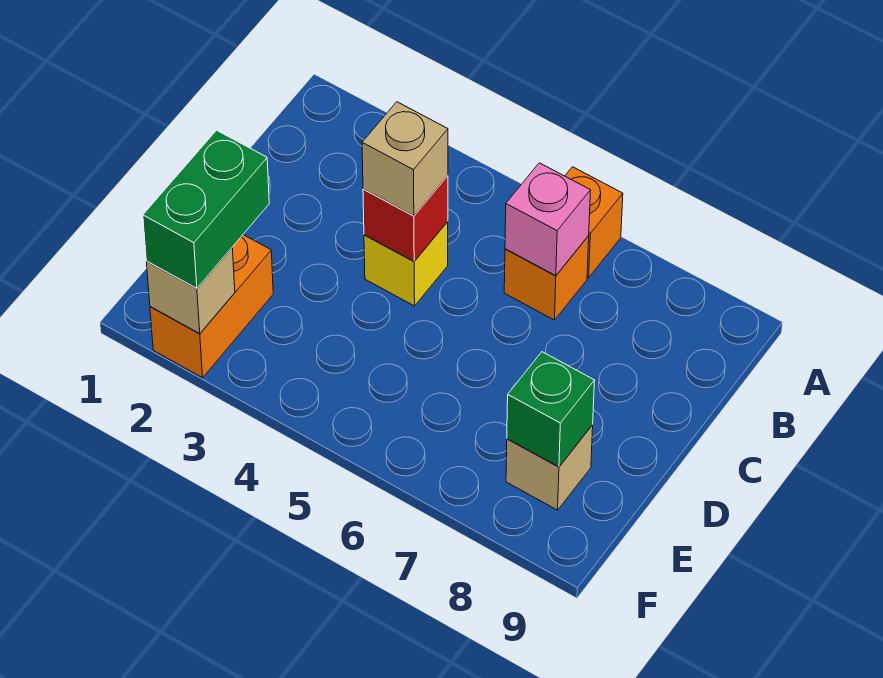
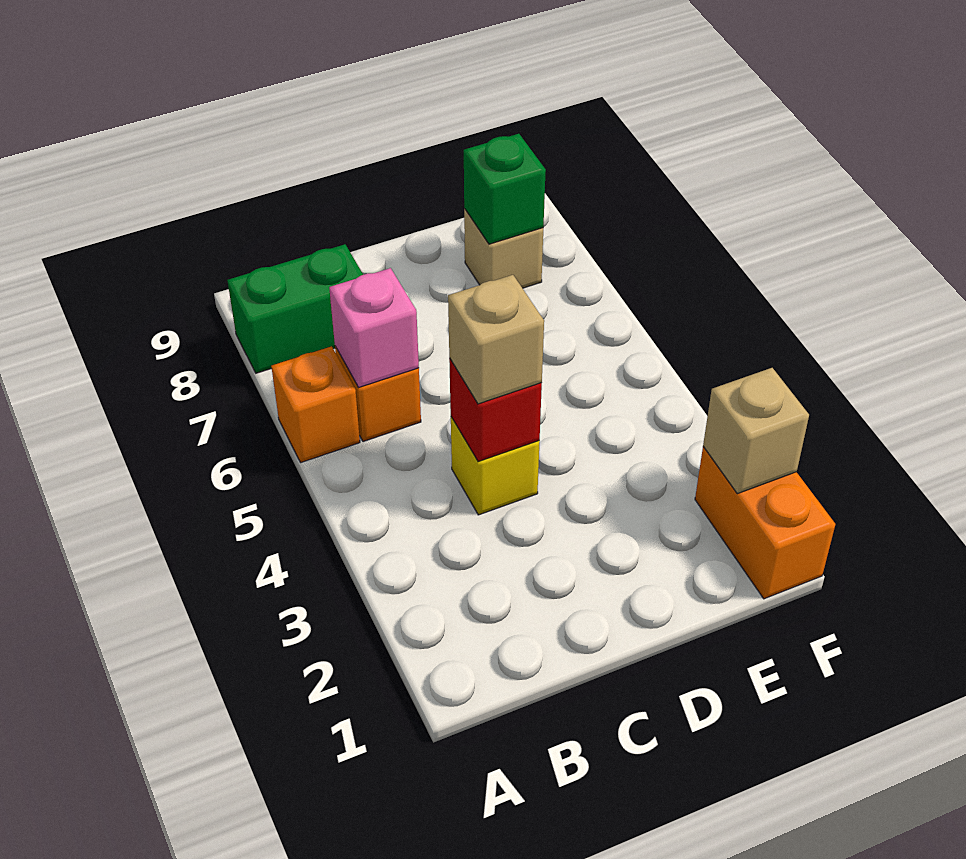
orange brick E2:F2 level 1 -> orange brick F1:F2 level 1
green brick E2:F2 level 3 -> green brick A8:B8 level 1

